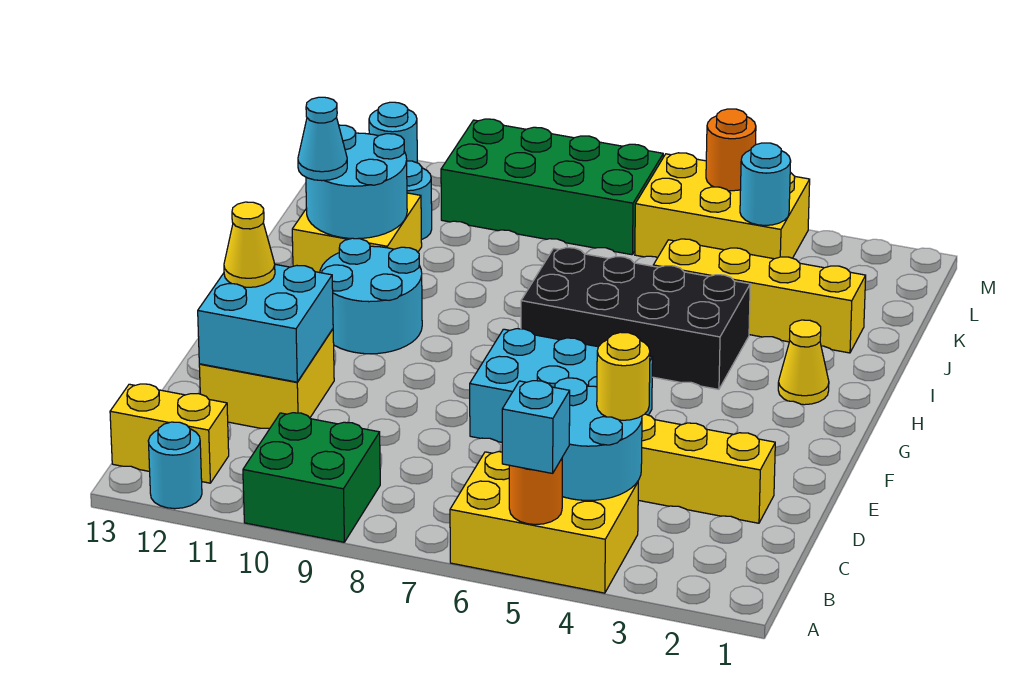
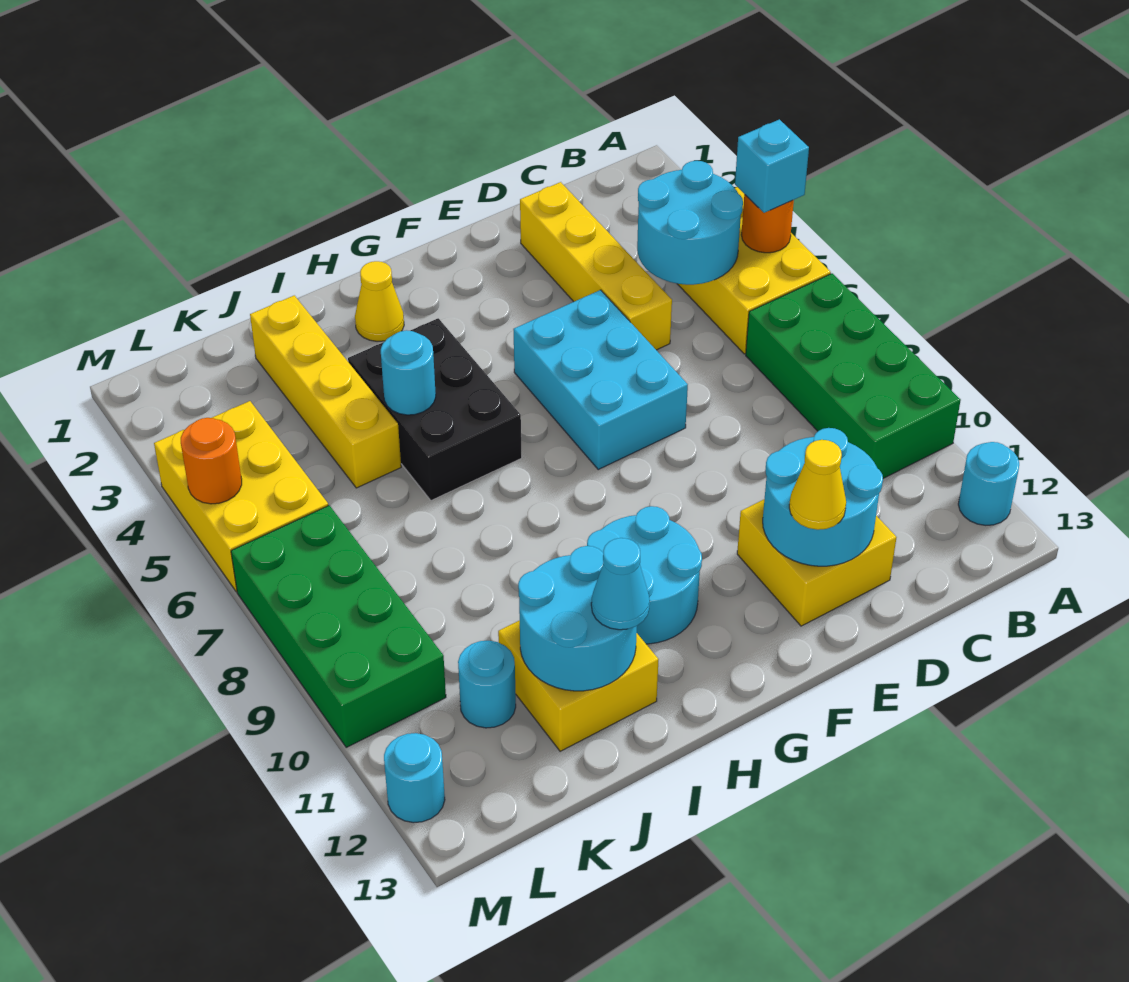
green brick A9:B10 level 1 -> green brick A7:B10 level 1
yellow brick B12:B13 level 1 -> none
yellow round brick C4 level 3 -> none
cyan brick D11:E12 level 2 -> cyan round brick D11:E12 level 2
black brick H4:I7 level 1 -> black brick H4:I6 level 1
cyan round brick L4 level 2 -> cyan round brick I5 level 2

